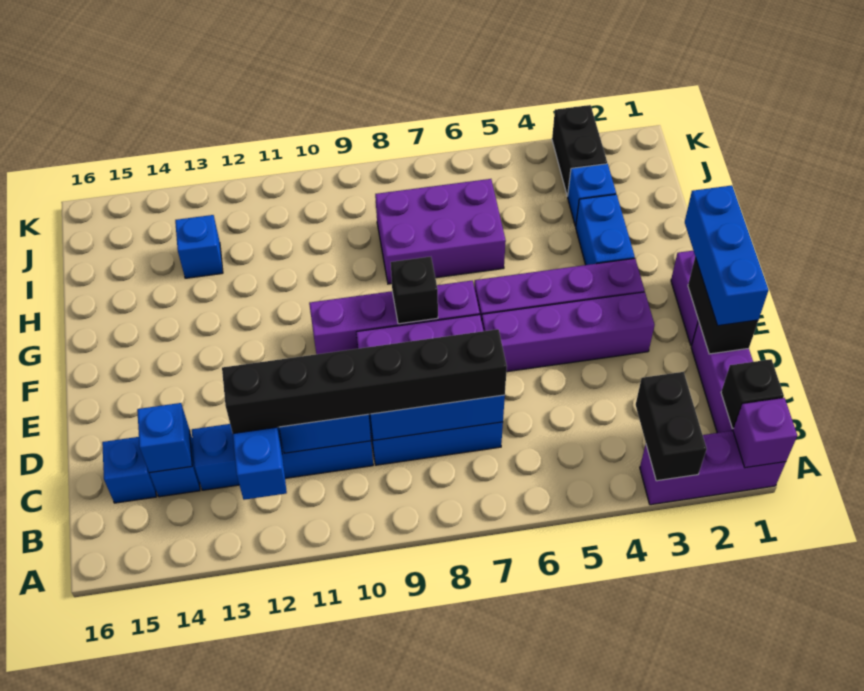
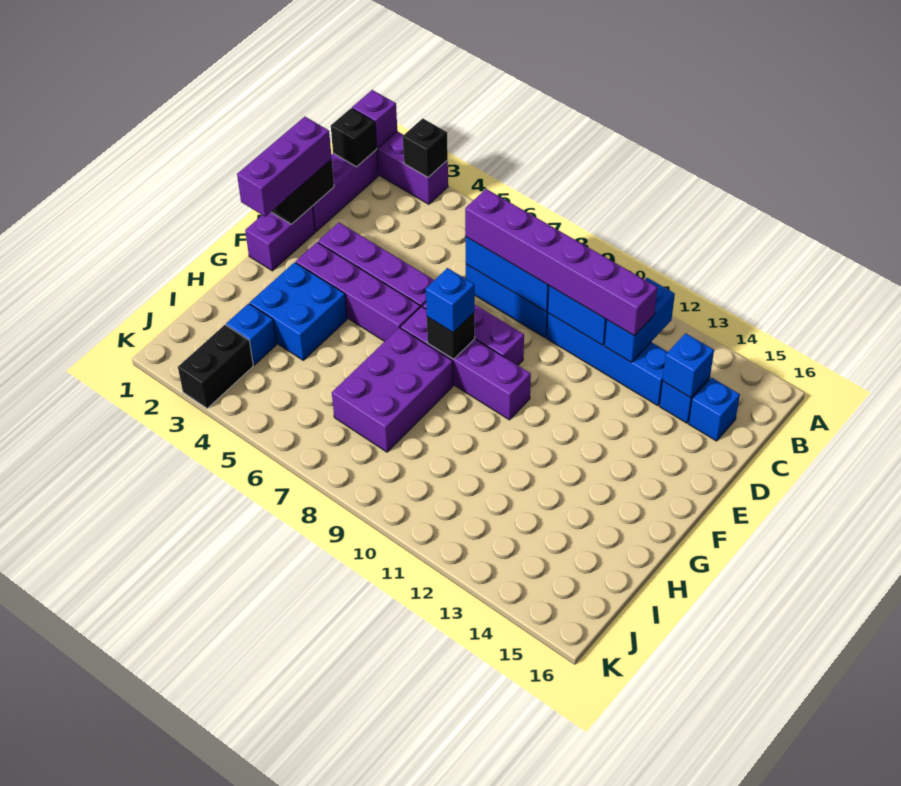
black brick A3:B3 level 2 -> black brick A3 level 2
black brick C7:C12 level 3 -> purple brick C7:C12 level 3
blue brick D1:F1 level 3 -> purple brick D1:F1 level 3
blue brick G3:H3 level 1 -> blue brick G3:H4 level 1
purple brick H6:I8 level 1 -> purple brick G7:I8 level 1
blue brick I13 level 1 -> blue brick F8 level 3

